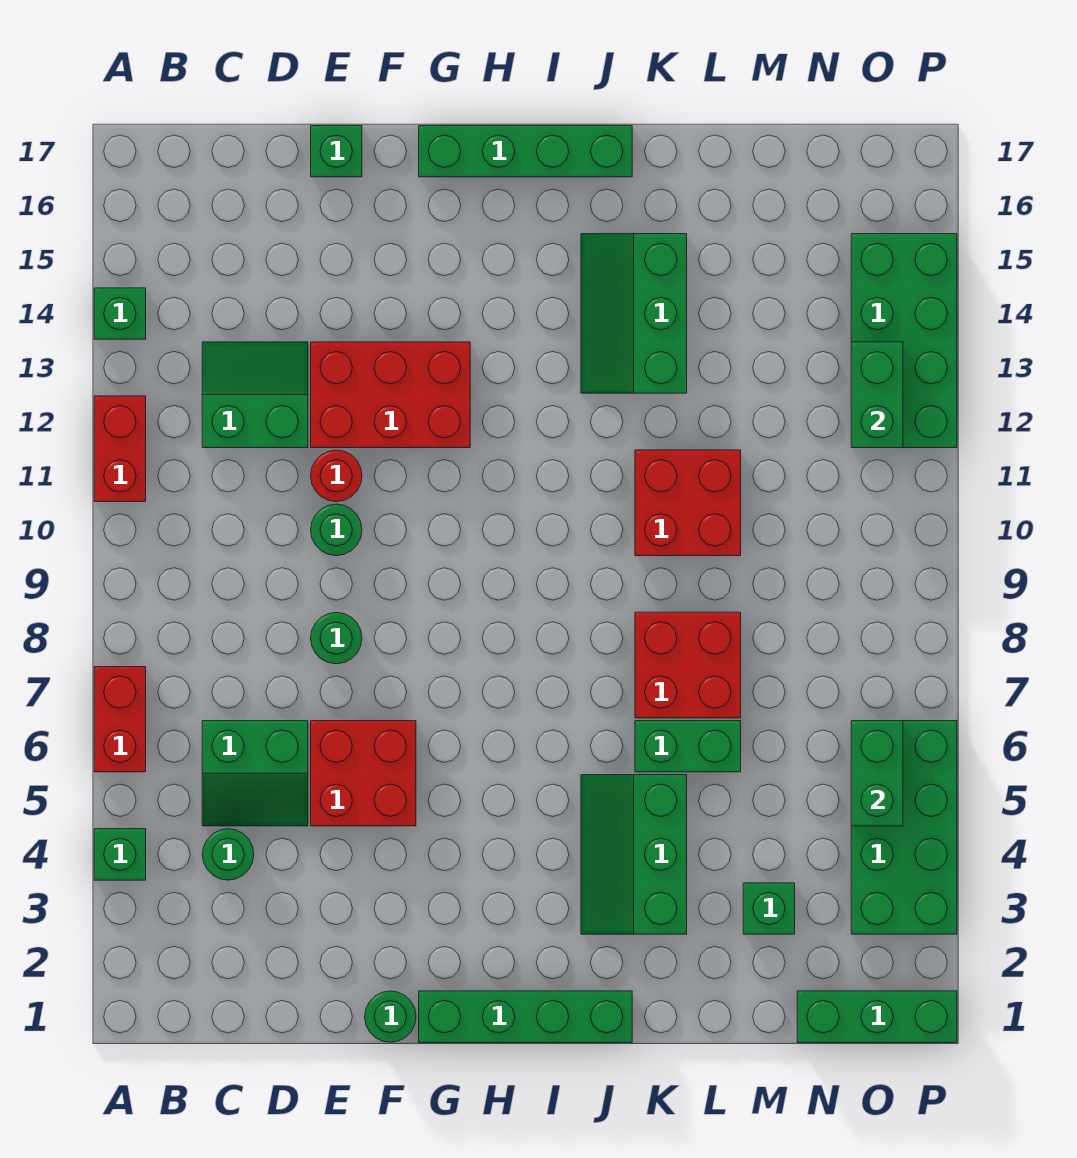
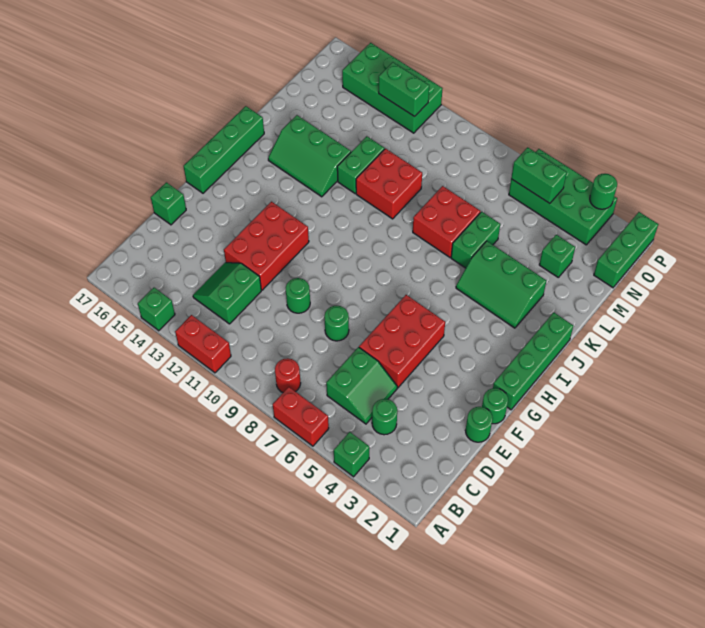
none -> green round brick E1 level 1
red brick E5:F6 level 1 -> red brick E5:G6 level 1
red round brick E11 level 1 -> red round brick B8 level 1
none -> green brick K12:L12 level 1
none -> green round brick P3 level 2

